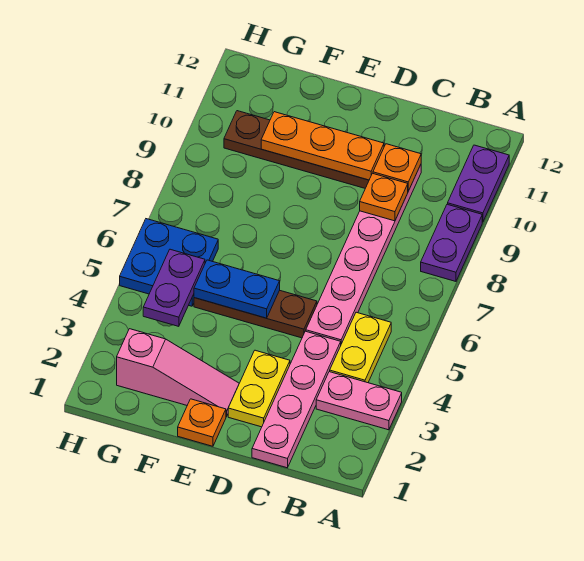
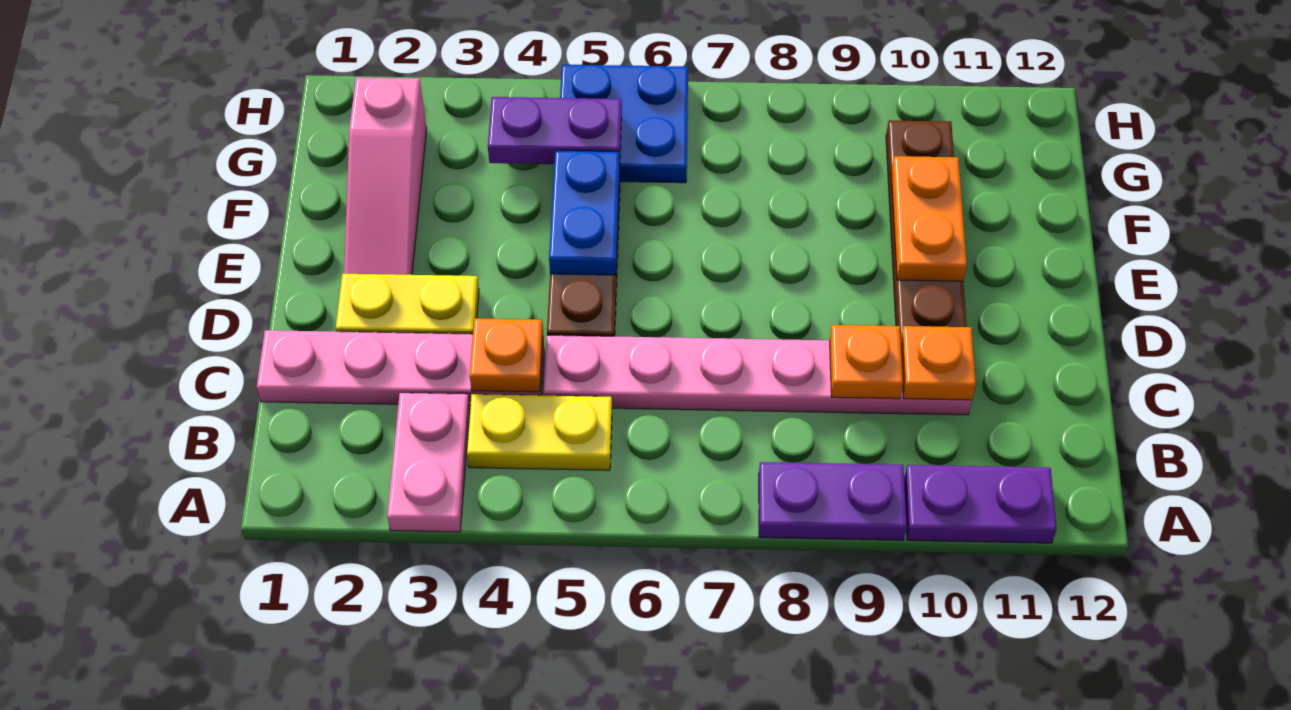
orange plate D10:F10 level 2 -> orange plate E10:F10 level 2
orange plate E1 level 1 -> orange plate C4 level 2

